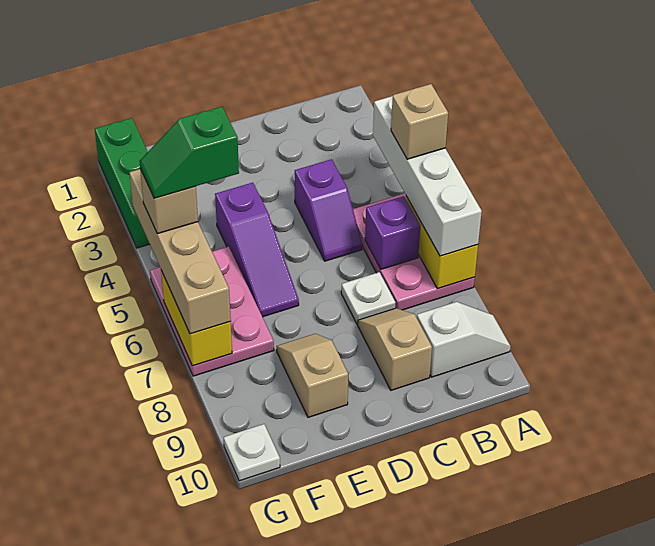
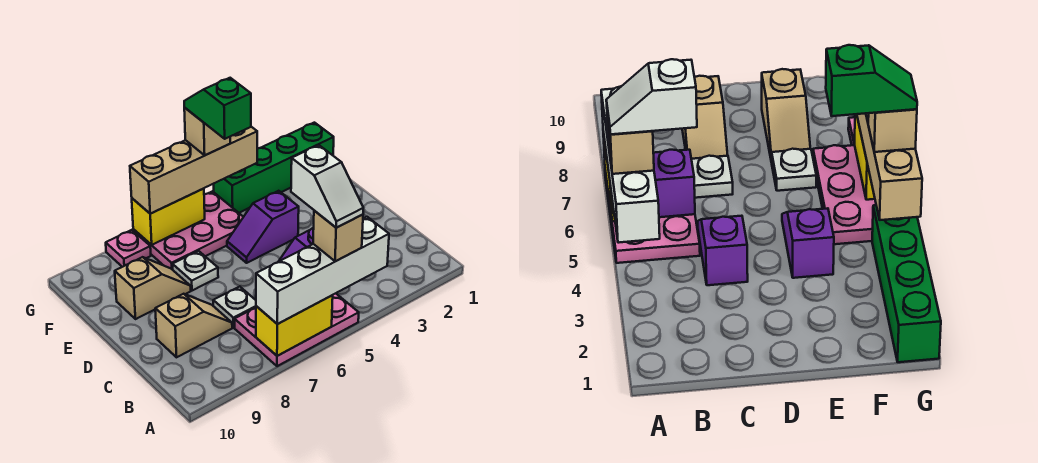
white slope A9:B9 level 1 top B -> white slope A5:B5 level 5 top B
purple slope E4:E6 level 1 top 4 -> purple slope E4:E5 level 1 top 4
green brick G1:G3 level 1 -> green brick G1:G4 level 1
none -> pink plate G8 level 1
white plate G10 level 1 -> white plate E7 level 1

